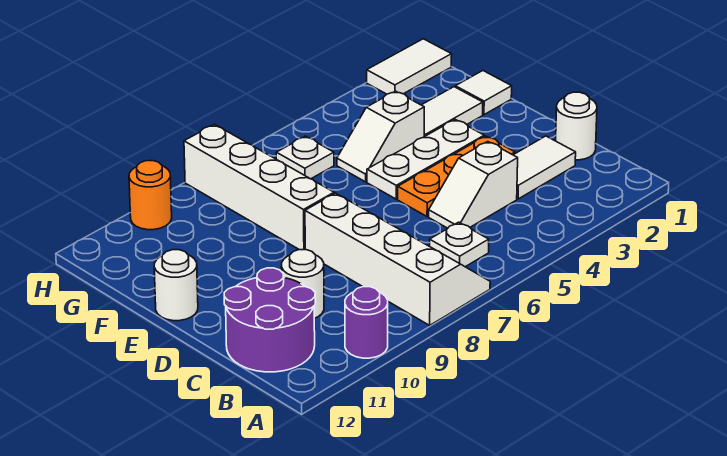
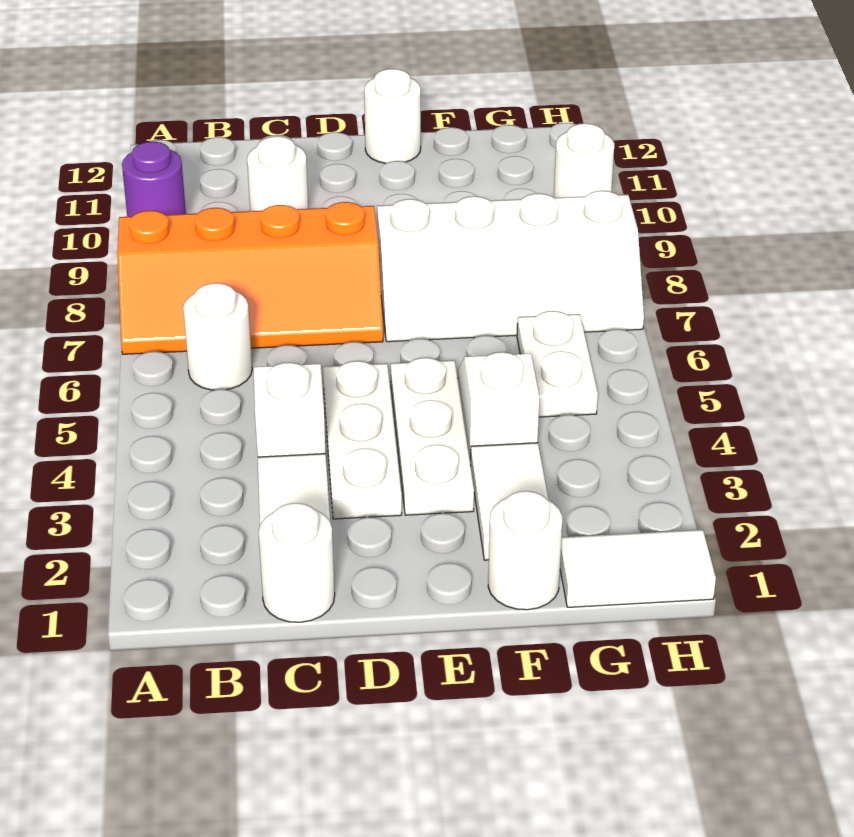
white slope A7:D8 level 1 top 8 -> orange slope A7:D8 level 1 top 8
white plate B6 level 1 -> white round brick B6 level 1
purple round brick B11:C12 level 1 -> none
orange plate D3:D5 level 1 -> white plate D3:D5 level 1
white tile F1 level 1 -> white round brick F1 level 1
white plate G6 level 1 -> white plate G5:G6 level 1
white tile H1:H2 level 1 -> white tile G1:H1 level 1
orange round brick H10 level 1 -> white round brick H10 level 1

